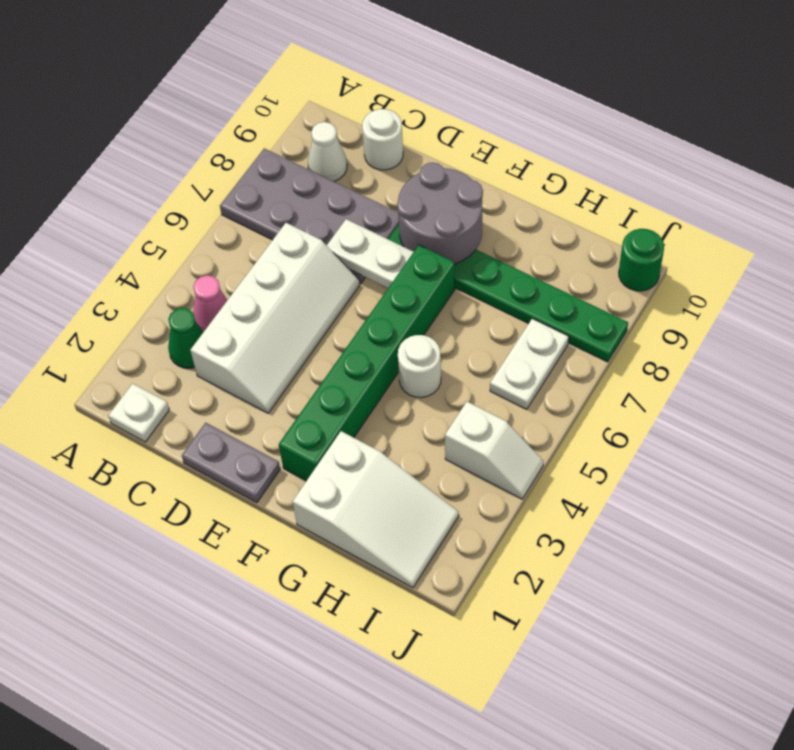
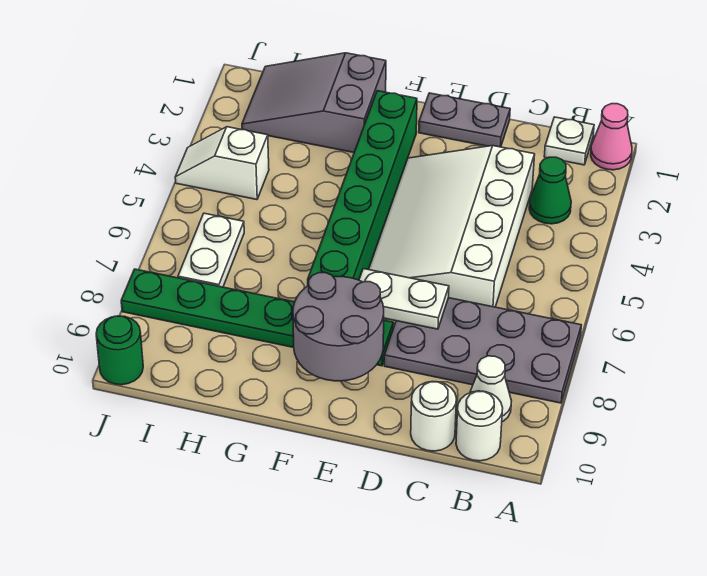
pink cone B4 level 1 -> pink cone A1 level 1
white slope C3:D6 level 1 top C -> white slope C3:E6 level 1 top C
white slope G1:I2 level 1 top G -> grey slope G1:I2 level 1 top G
white round brick G5 level 1 -> white round brick B10 level 1

